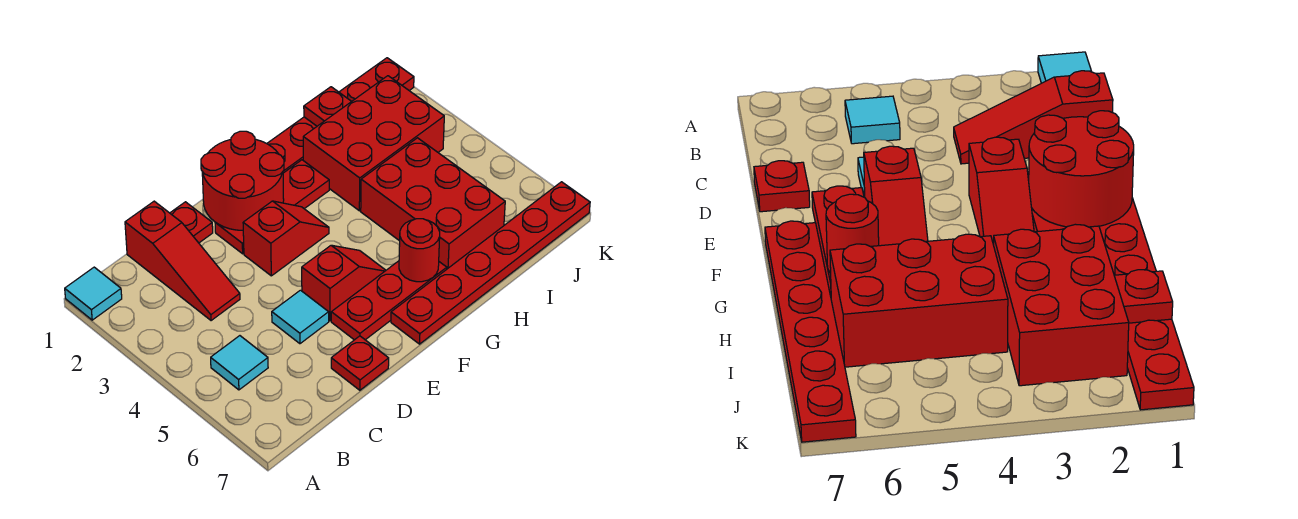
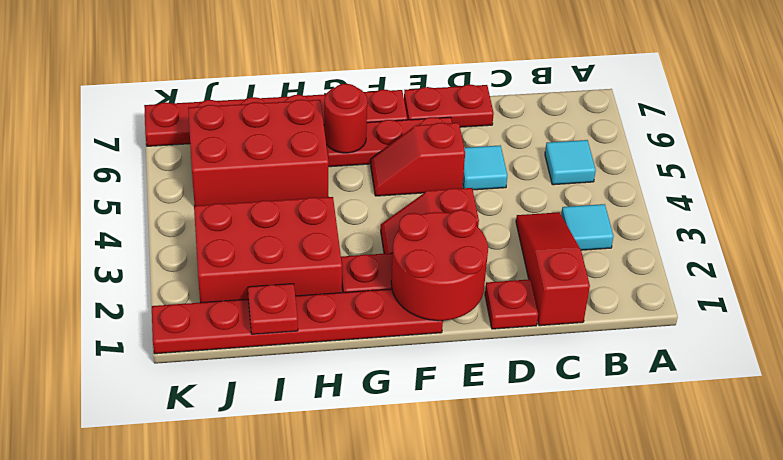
cyan tile A1 level 1 -> cyan tile B3 level 1
red plate D7 level 1 -> red plate D7:E7 level 1
red brick H4:I6 level 1 -> red brick H5:J6 level 1

